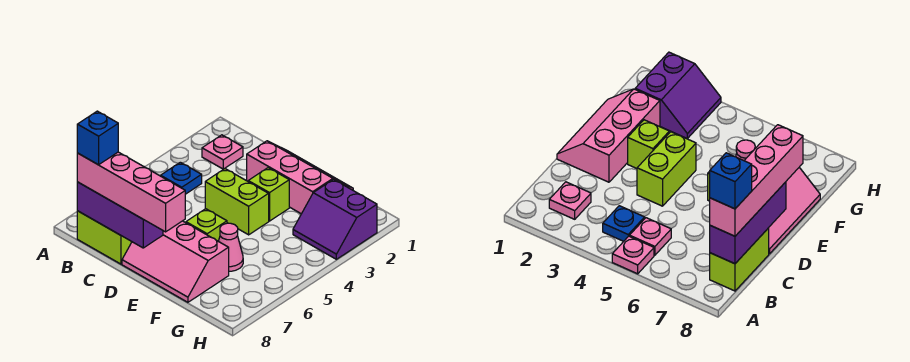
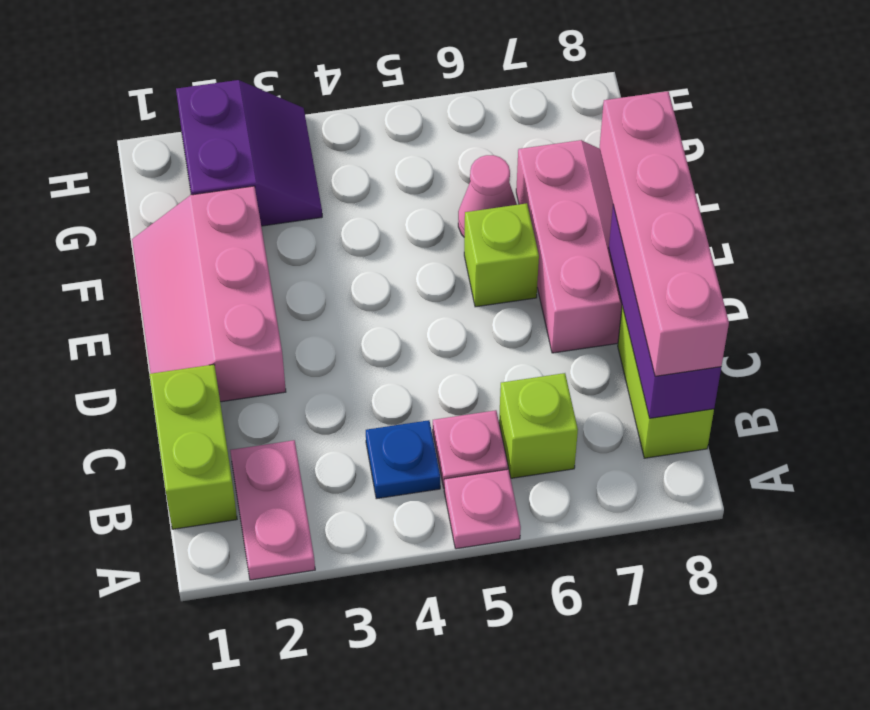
pink plate B2 level 1 -> pink plate A2:B2 level 1
blue brick B8 level 4 -> none
lime brick D4:E4 level 1 -> lime brick B1:C1 level 1
lime brick E3 level 1 -> lime brick B6 level 1

